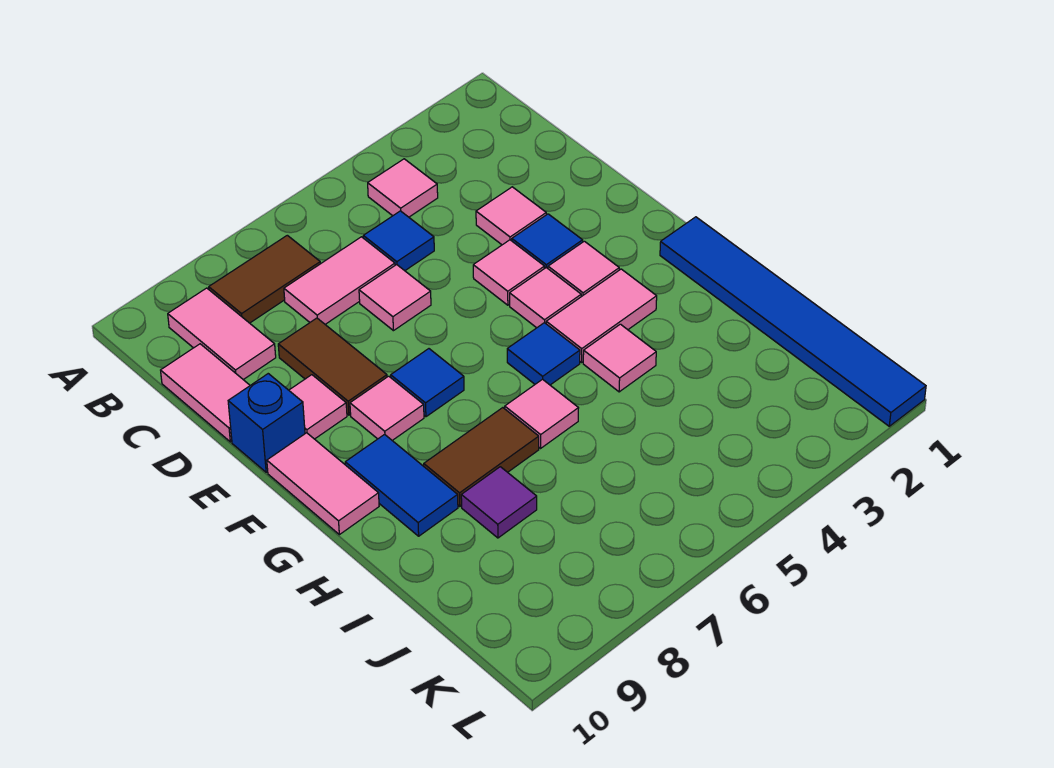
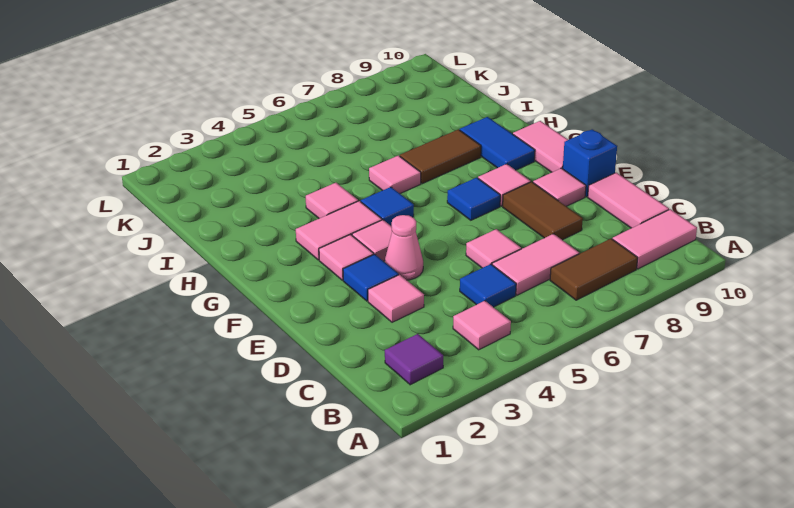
pink tile B9:C9 level 1 -> pink tile B9:B10 level 1
pink tile E4 level 1 -> pink cone E4 level 1
blue tile G1:L1 level 1 -> none
purple tile I8 level 1 -> purple tile B2 level 1

